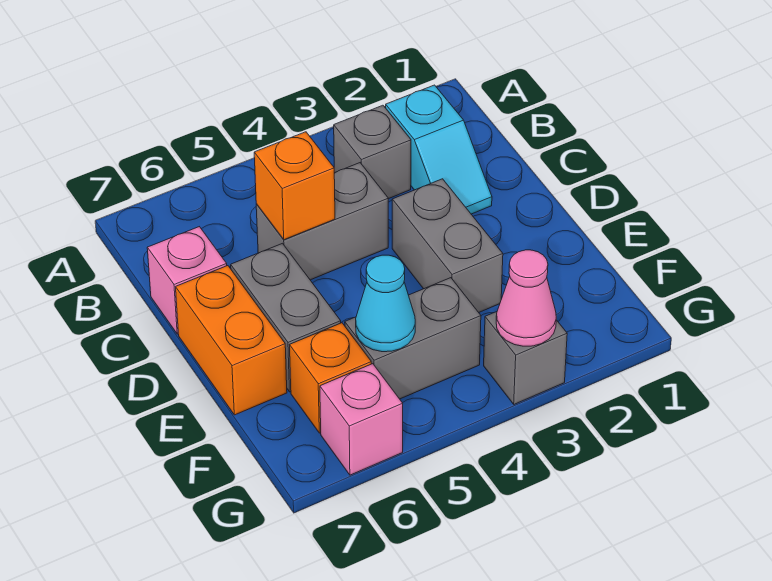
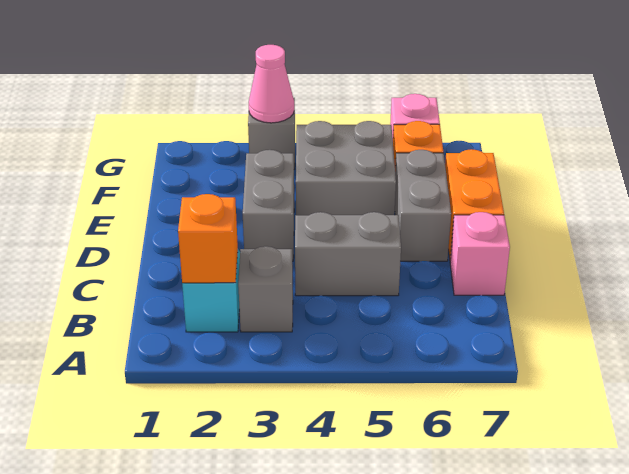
orange brick C5 level 2 -> orange brick B2 level 2
grey brick F4:F5 level 1 -> grey brick E4:F5 level 1
cyan cone F5 level 2 -> none

